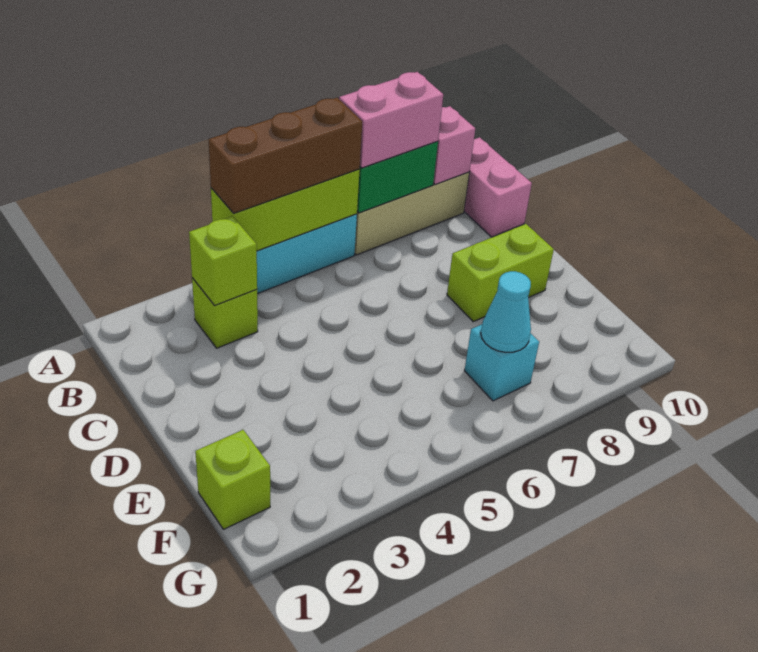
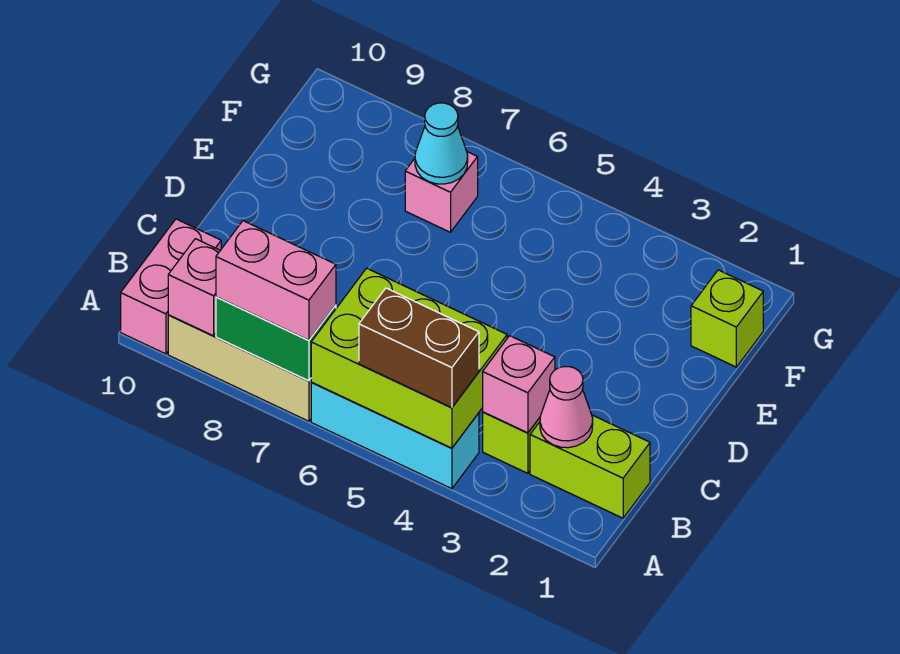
lime brick A4:A6 level 2 -> lime brick A4:B6 level 2
brown brick A4:A6 level 3 -> brown brick A4:A5 level 3
none -> pink cone B2 level 2
lime brick B3 level 2 -> pink brick B3 level 2
lime brick D8:D9 level 1 -> lime brick B1:B2 level 1
cyan brick F7 level 1 -> pink brick F7 level 1

